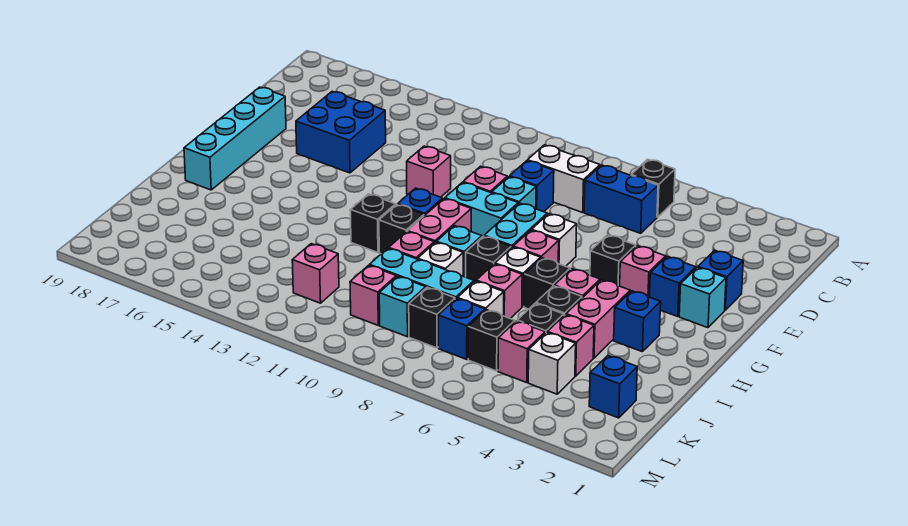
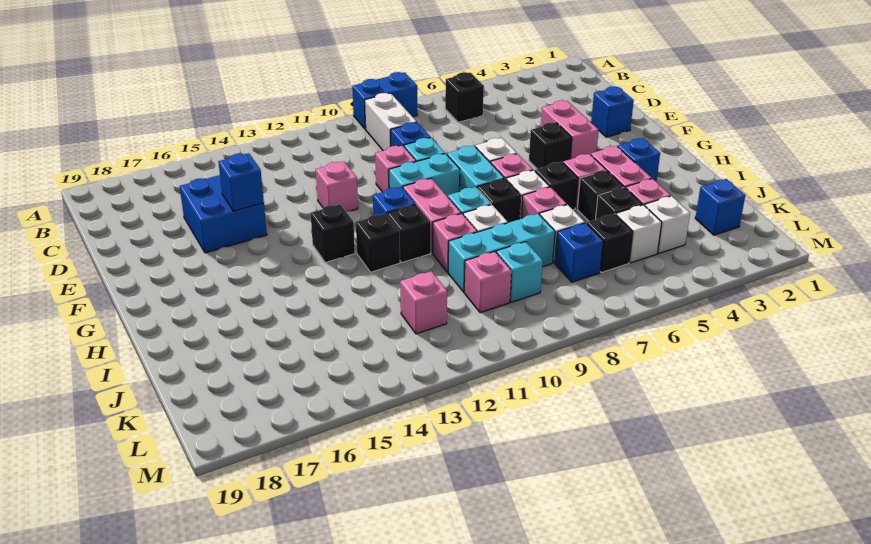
blue brick C6:C7 level 1 -> blue brick A8:A9 level 1
white brick C8:C9 level 1 -> white brick B9:C9 level 1
cyan brick E18:H18 level 1 -> none
cyan brick F2 level 1 -> none
blue brick F3 level 1 -> blue brick E15 level 2
pink brick F4 level 1 -> pink brick E4:F4 level 1
pink brick K5 level 1 -> white brick K5 level 1
black brick K8 level 1 -> black brick G13 level 1

